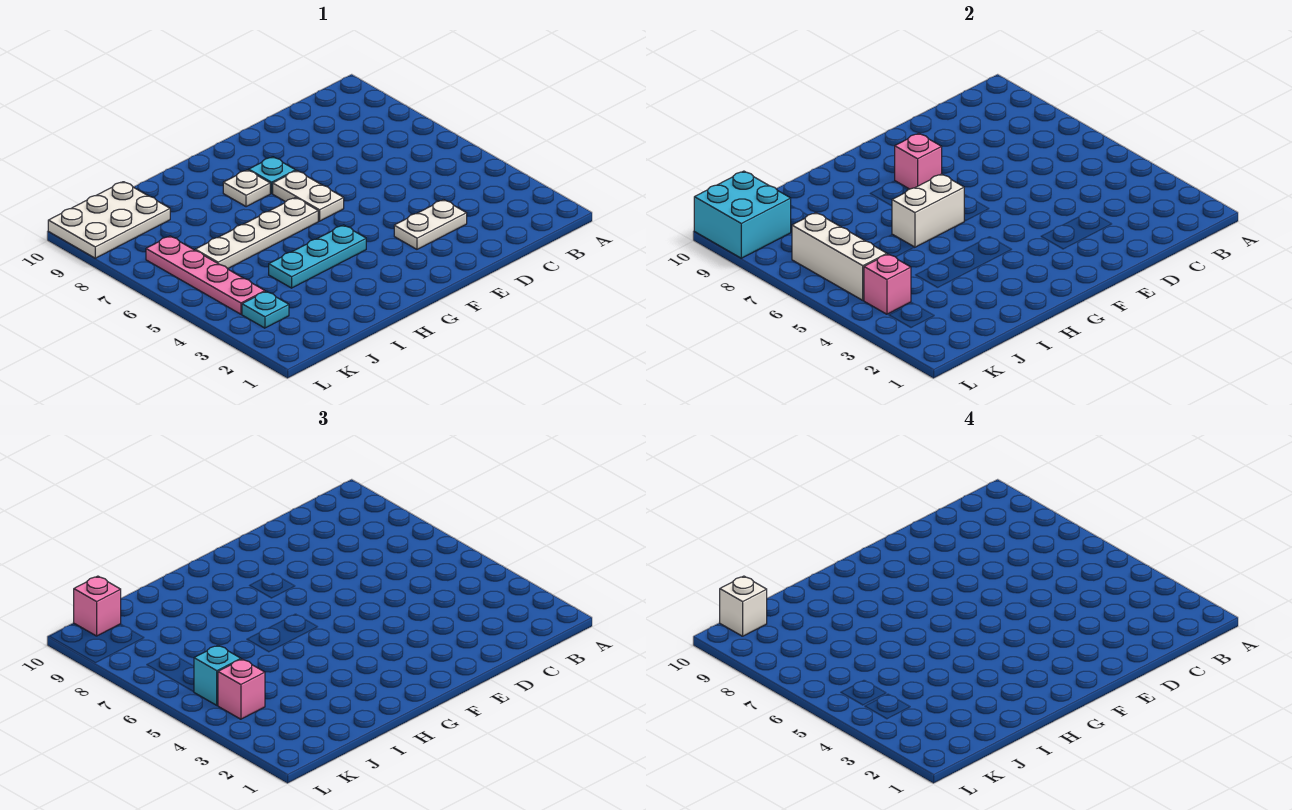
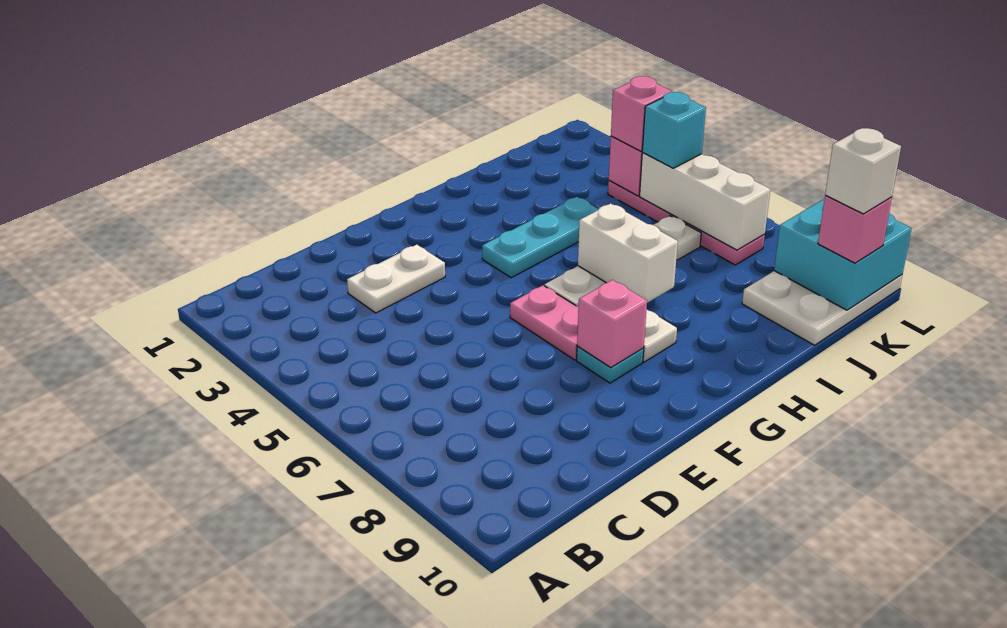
white plate F6:F7 level 1 -> pink plate F6:F7 level 1
white brick G6:H6 level 2 -> white brick H6:H7 level 2
cyan plate K3 level 1 -> none

